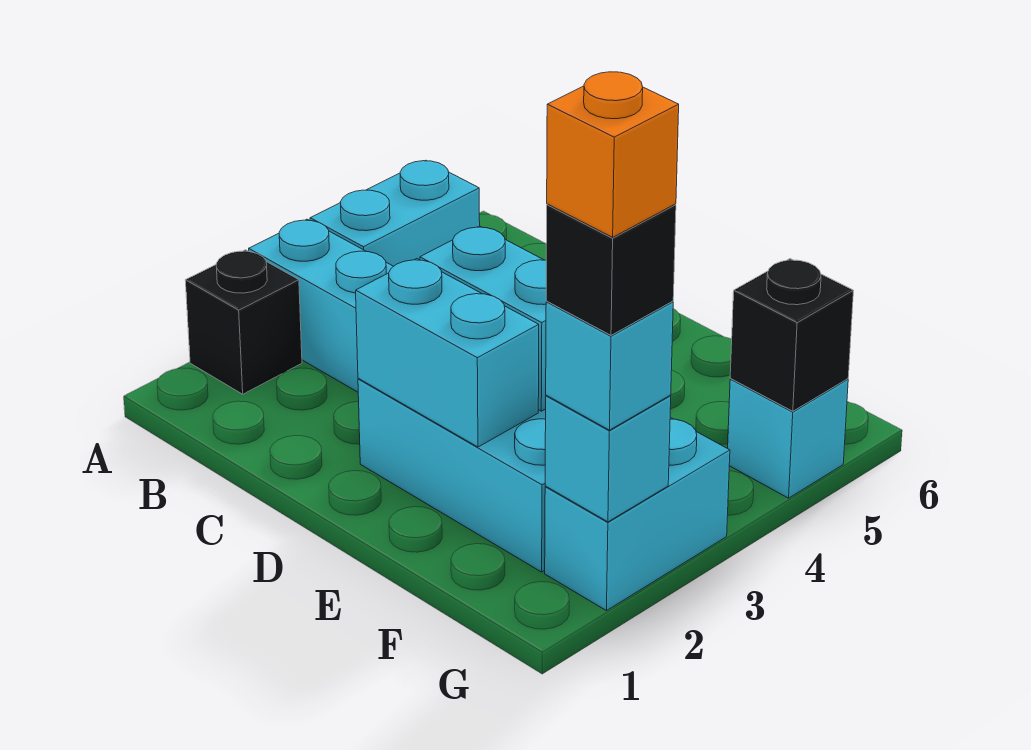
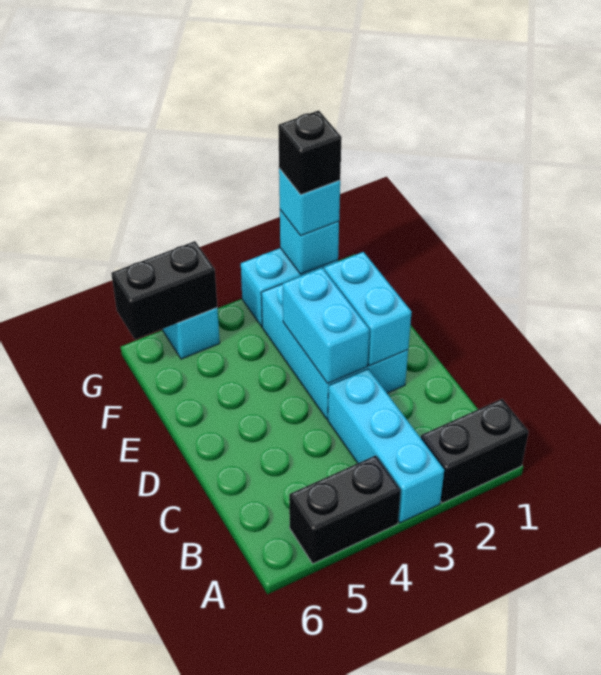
black brick A2 level 1 -> black brick A1:A2 level 1
cyan brick A4:A5 level 1 -> black brick A4:A5 level 1
orange brick G2 level 5 -> none
black brick G5 level 2 -> black brick G5:G6 level 2

